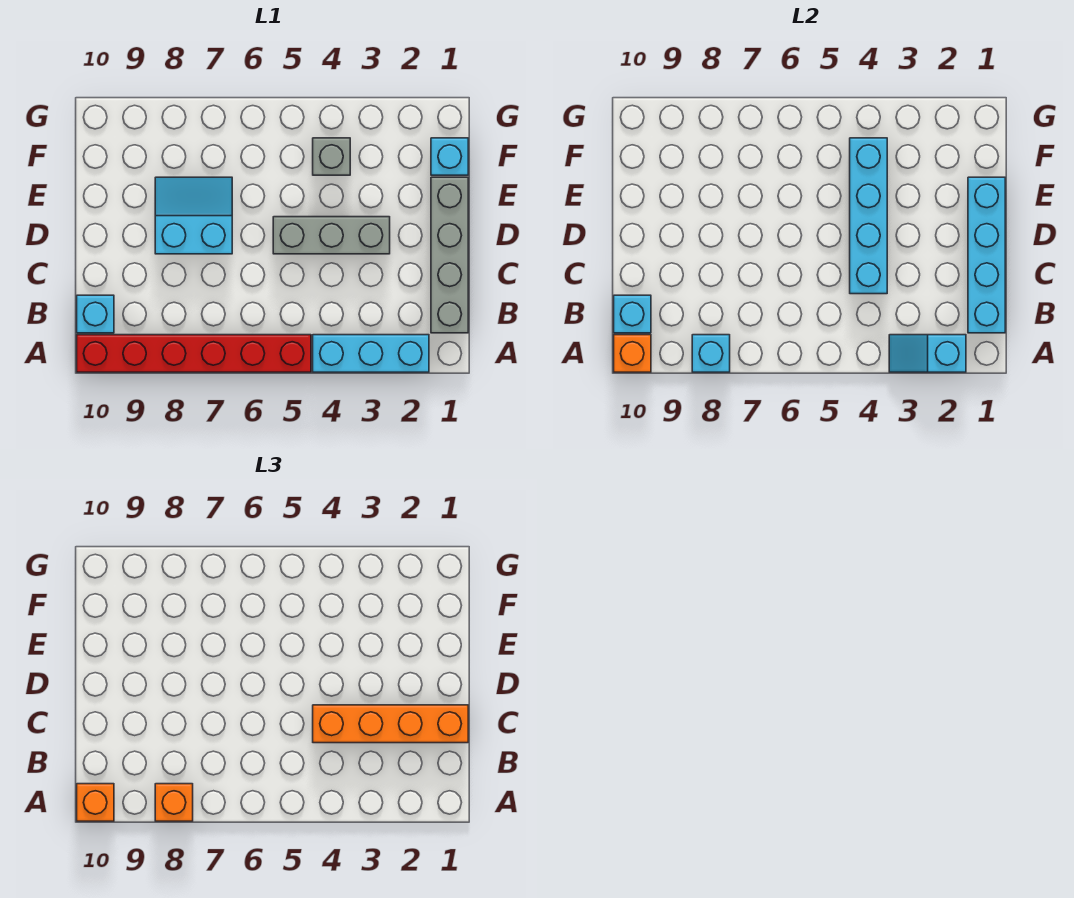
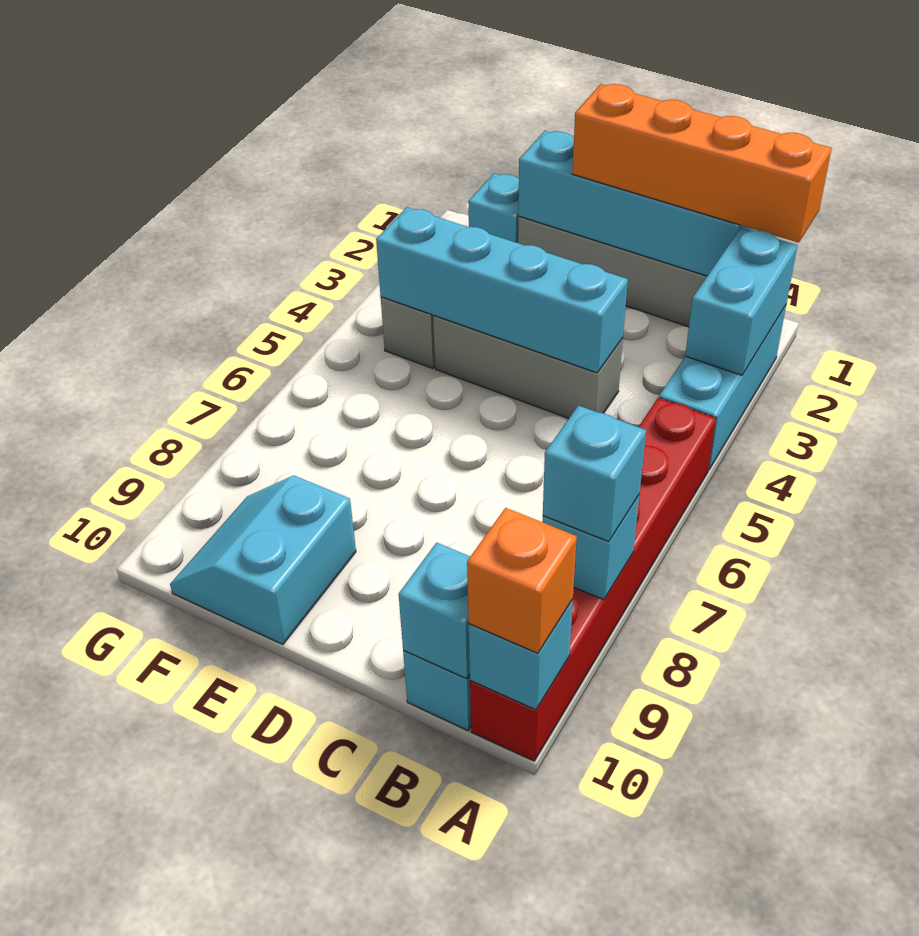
cyan slope A2:A3 level 2 top 2 -> cyan brick A2:A3 level 2
orange brick A8 level 3 -> cyan brick A8 level 3
orange brick A10 level 2 -> cyan brick A10 level 2
orange brick C1:C4 level 3 -> orange brick A1:D1 level 3
grey brick D3:D5 level 1 -> grey brick C4:E4 level 1
cyan slope D7:E8 level 1 top D -> cyan slope E9:F10 level 1 top E

